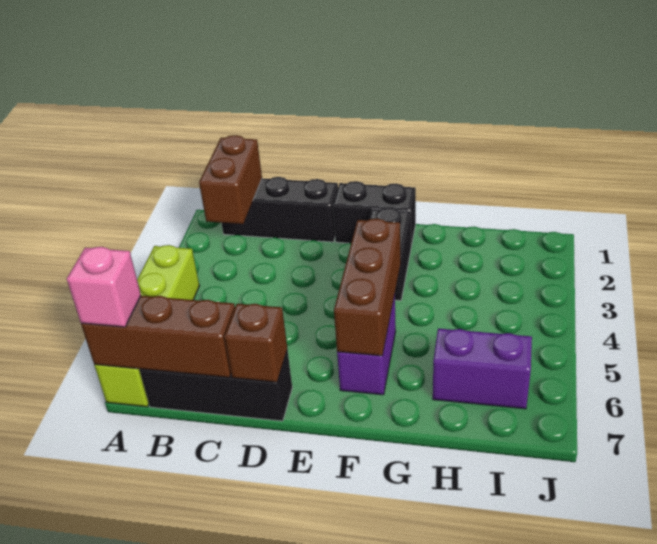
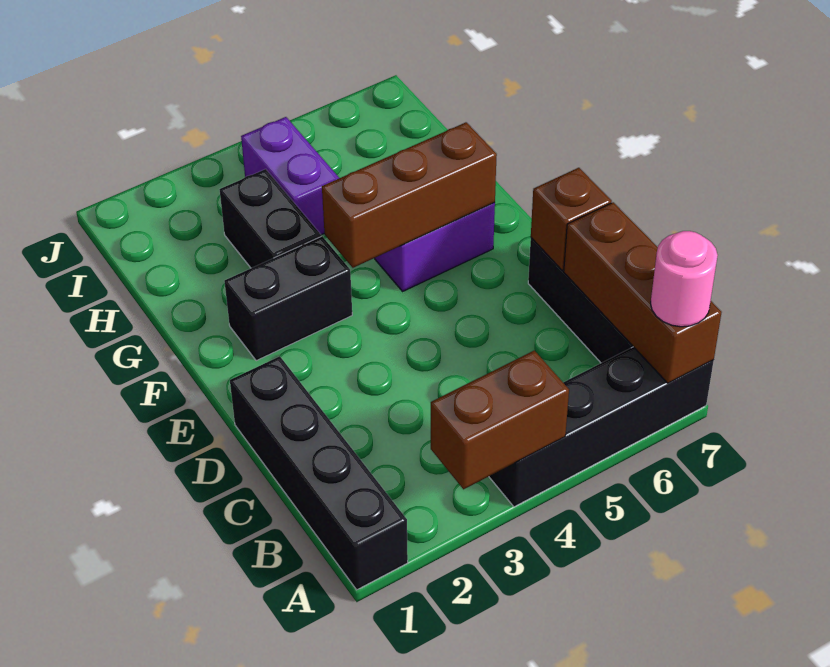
lime brick A4:A7 level 1 -> black brick A4:A7 level 1
pink brick A7 level 3 -> pink round brick A7 level 3
black brick B1:D1 level 1 -> black brick A1:D1 level 1
brown brick B1:B2 level 2 -> brown brick A3:A4 level 2
black brick E1:F1 level 1 -> black brick G3:H3 level 1
purple brick H6:I6 level 1 -> purple brick H4:I4 level 1

